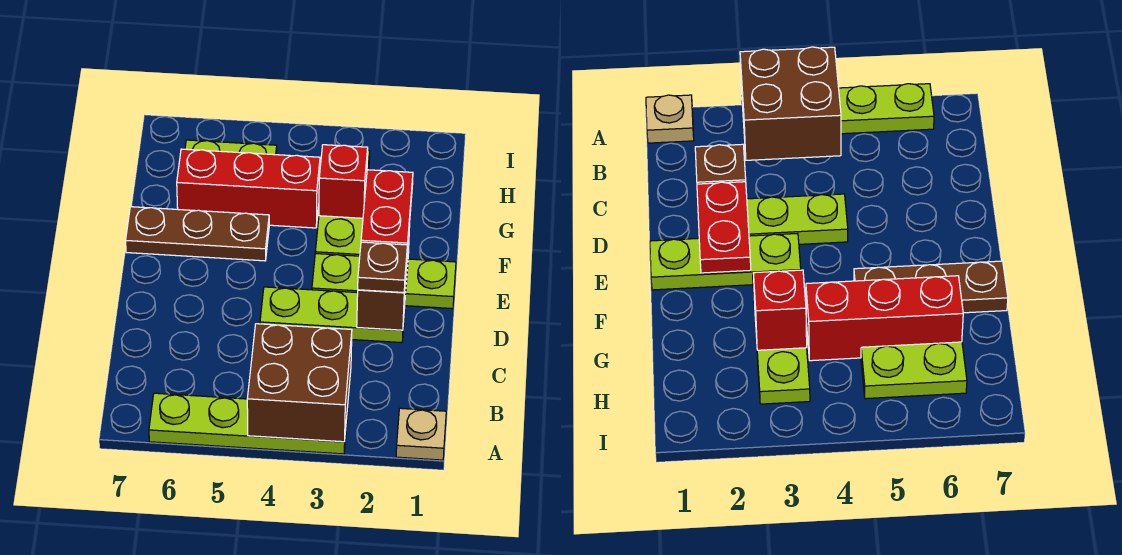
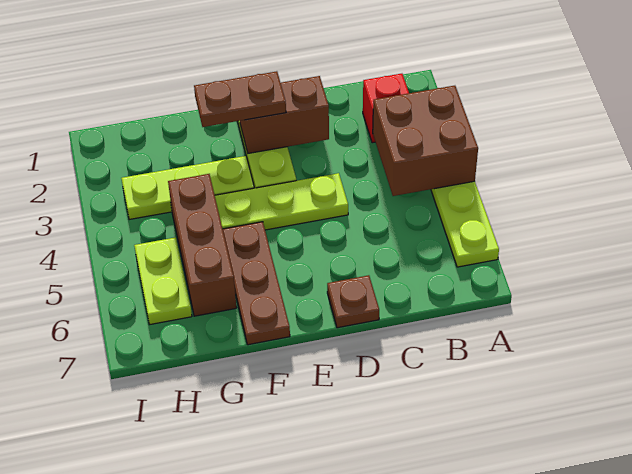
tan plate A1 level 1 -> none
lime plate D2:D4 level 1 -> lime plate D4:F4 level 1
brown plate D2 level 3 -> brown plate D7 level 1
red plate E2:F2 level 3 -> brown plate E2:F2 level 3
red brick G3 level 2 -> red brick B2 level 1
red brick G4:G6 level 1 -> brown brick G4:G6 level 1

